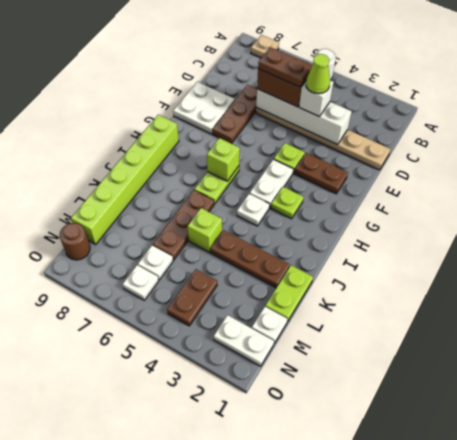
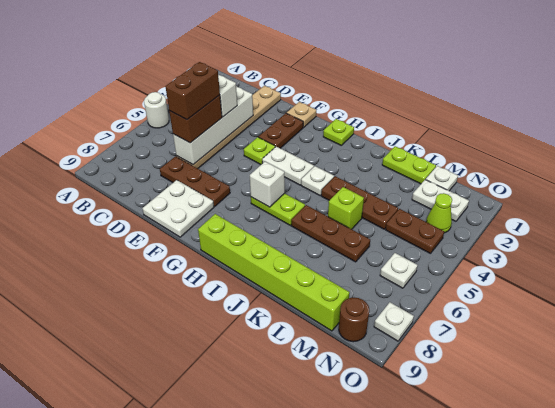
tan plate A8 level 1 -> tan plate F1 level 1
lime cone D4 level 4 -> lime cone N3 level 1
brown plate D5:D6 level 4 -> brown brick D5:D6 level 4
lime plate H3 level 1 -> lime plate H1 level 1
lime brick H6 level 2 -> white brick H6 level 2
brown plate K2:K4 level 1 -> brown plate J4:L4 level 1
white plate M6 level 1 -> white plate O8 level 1
white plate N1:N2 level 1 -> white plate M2:N2 level 1

